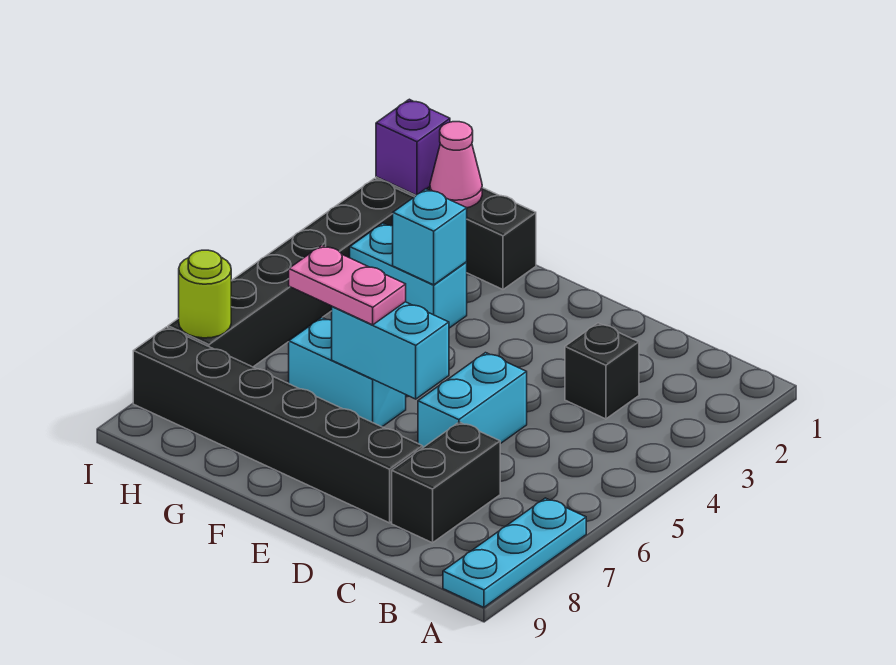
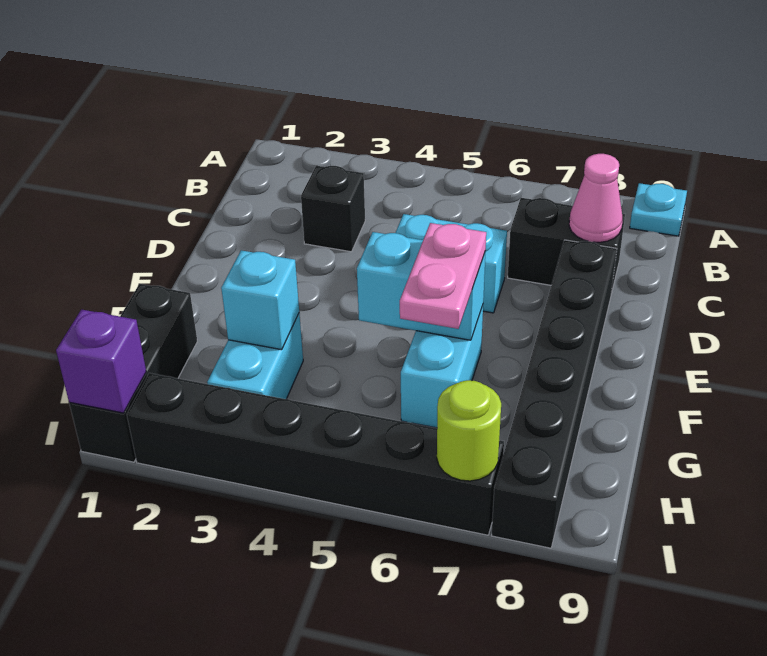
cyan plate A7:A9 level 1 -> cyan plate A9 level 1
cyan brick E6:F6 level 2 -> cyan brick F5:F6 level 2
pink cone H1 level 2 -> pink cone C8 level 2

